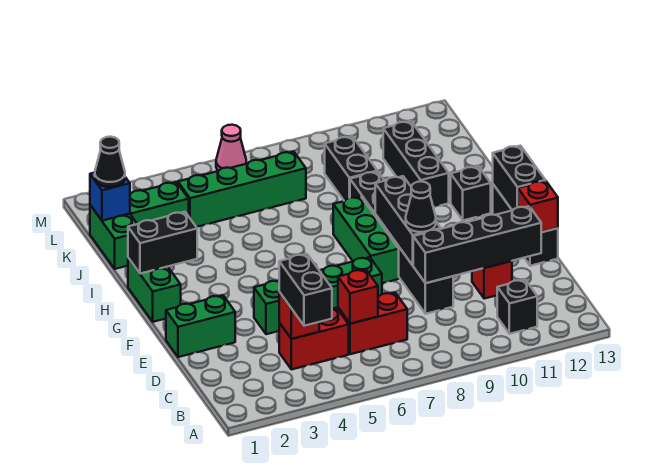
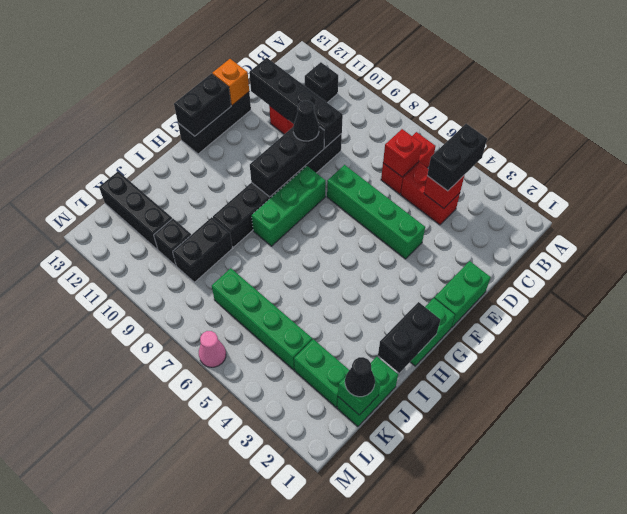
red brick C6:C7 level 1 -> red brick B6:C6 level 1
green brick E1:E2 level 1 -> green brick E1:F1 level 1
red brick E13 level 2 -> orange brick E13 level 2
black brick H1:H2 level 2 -> black brick H1:I1 level 2
black brick H12 level 1 -> black brick K10 level 1
black brick I11:K11 level 1 -> black brick K11:K13 level 1
blue brick K1 level 2 -> green brick K1 level 2

